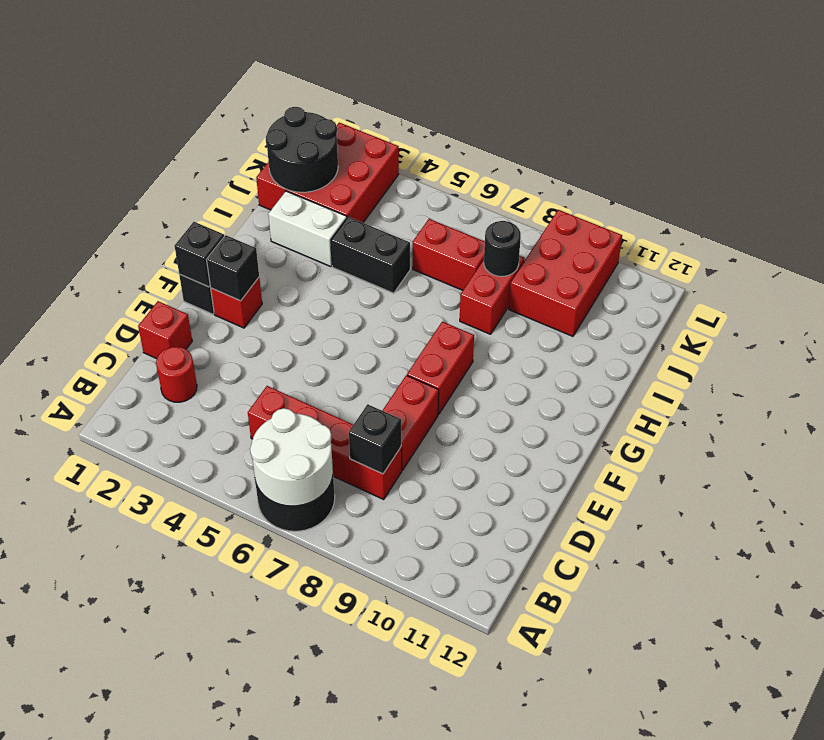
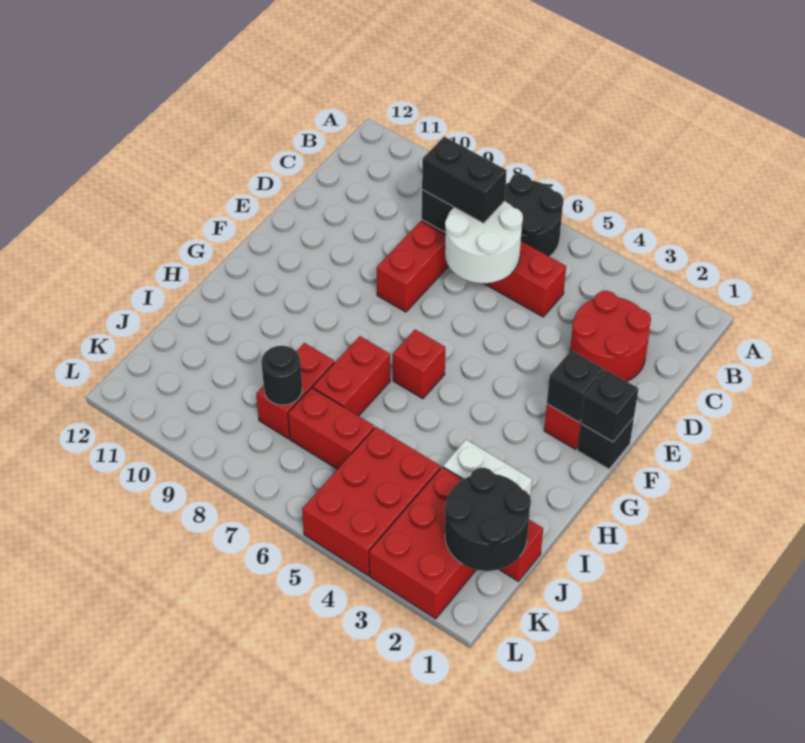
white round brick A6:B7 level 2 -> white round brick C6:D7 level 2
red round brick C2 level 1 -> red round brick C2:D3 level 1
red brick D1 level 1 -> red brick G6 level 1
red brick F8:G8 level 1 -> red brick H7:I7 level 1
black brick I4:I5 level 1 -> black brick C7:C8 level 3
red brick J9:L10 level 1 -> red brick J4:L5 level 1

